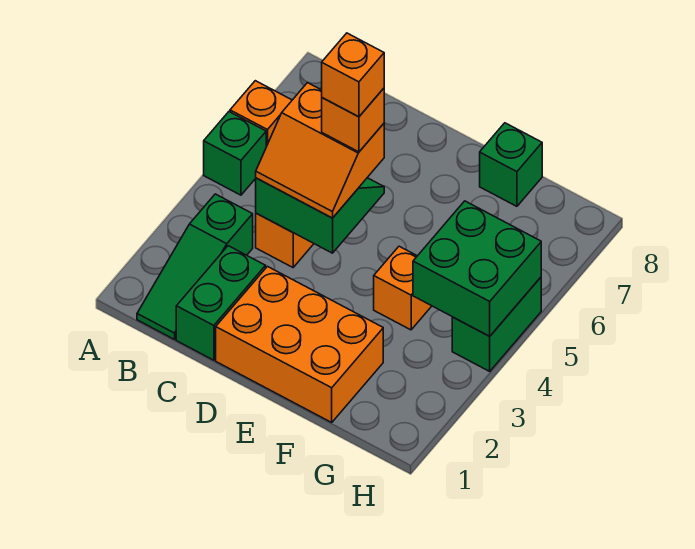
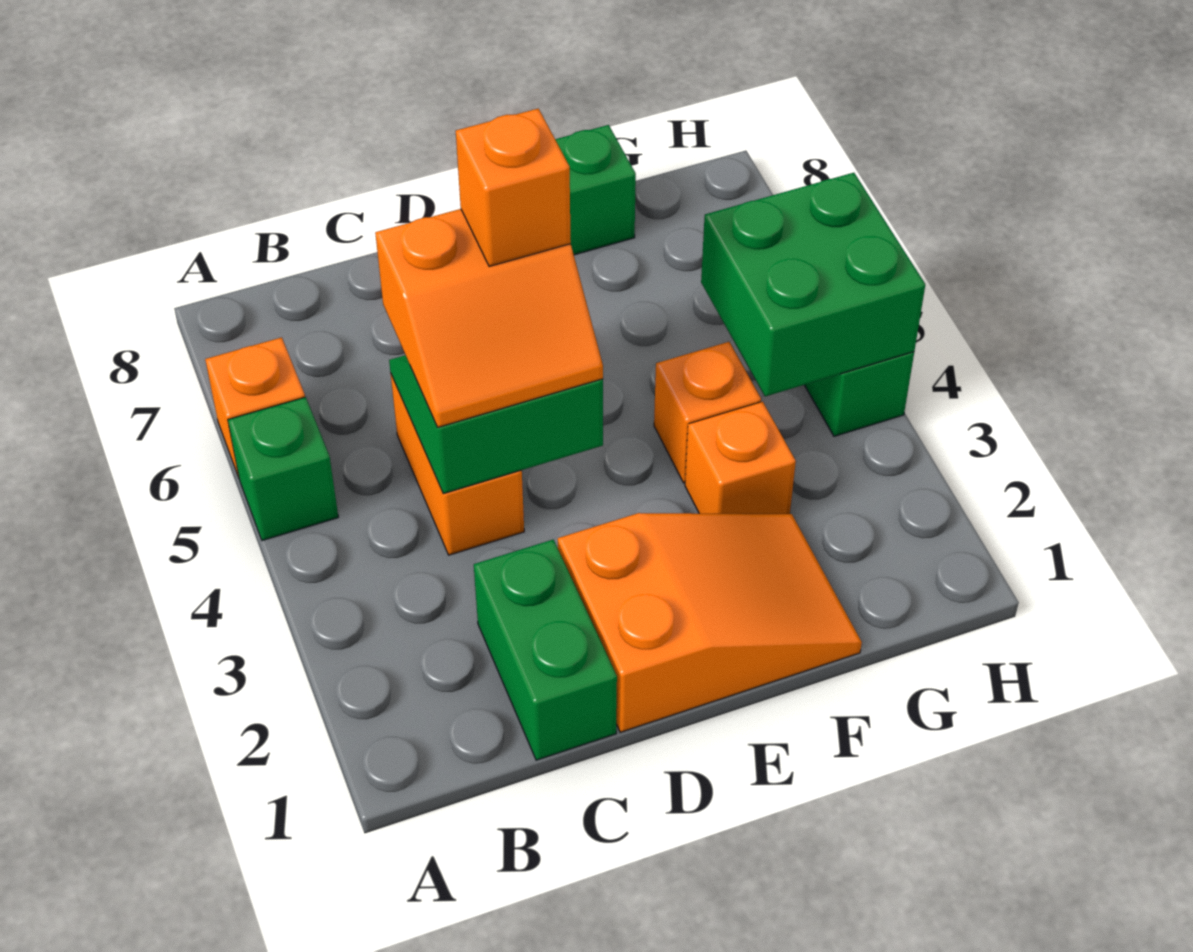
green slope B1:B3 level 1 top 3 -> none
orange brick D1:F2 level 1 -> orange slope D1:F2 level 1 top D
orange brick D5 level 5 -> orange brick F3 level 1

